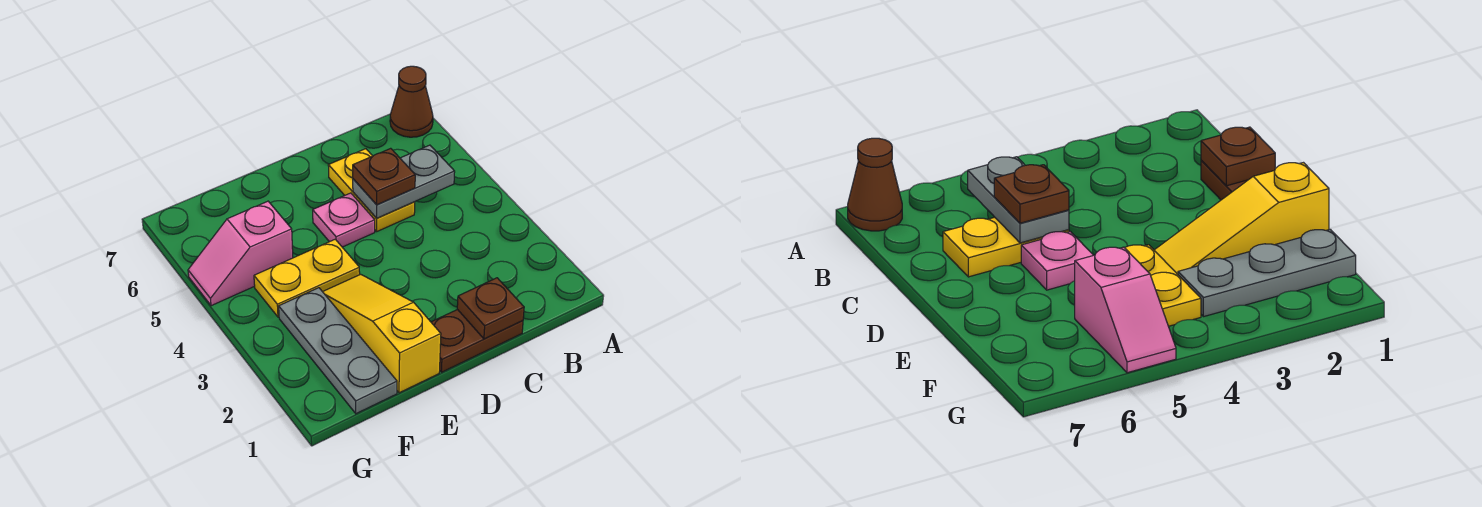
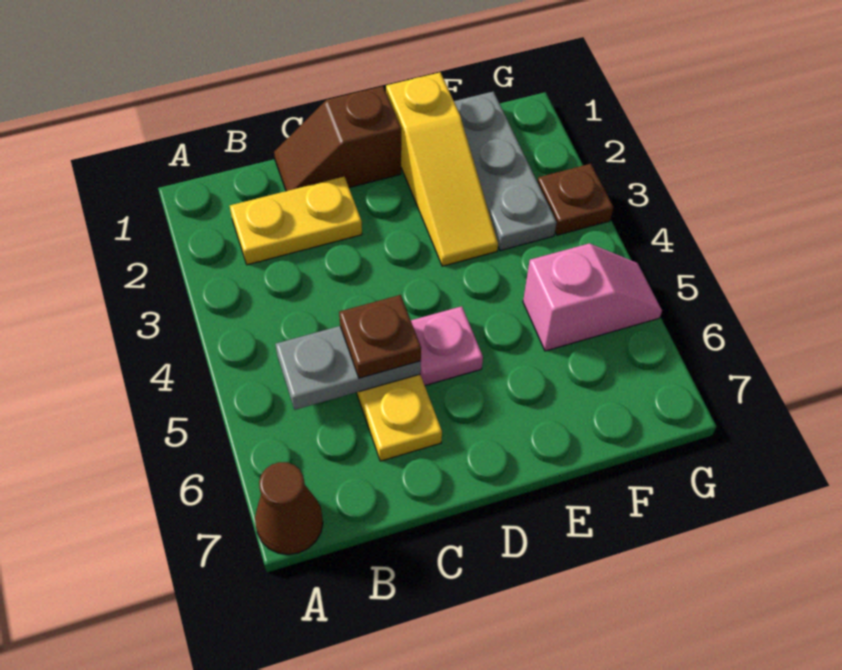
brown plate C1:D1 level 1 -> brown slope C1:D1 level 1 top D
brown plate C1 level 2 -> brown plate G3 level 1
yellow plate E4:F4 level 1 -> yellow plate B2:C2 level 1

